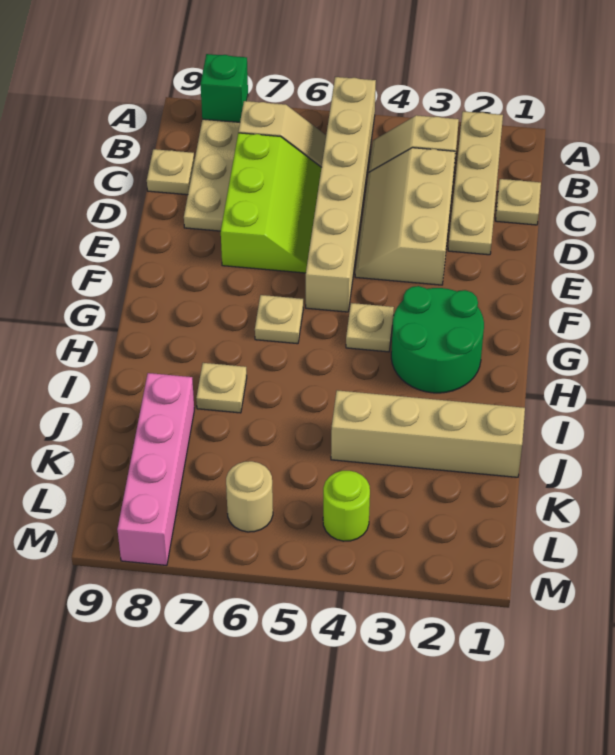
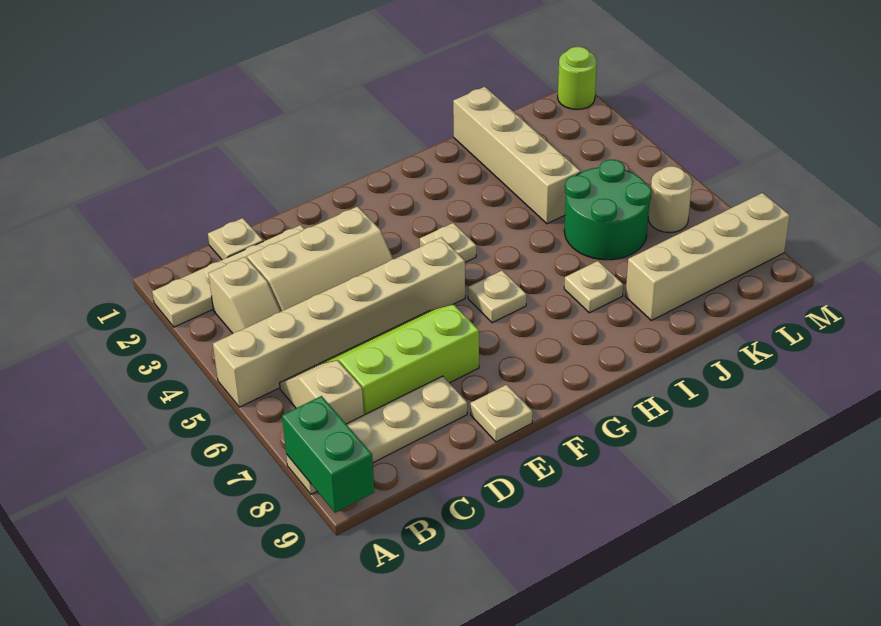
green brick A8 level 2 -> green brick A8:A9 level 2
tan plate C9 level 1 -> tan plate E9 level 1
green round brick G2:H3 level 1 -> green round brick J5:K6 level 1
pink brick J8:M8 level 1 -> tan brick J8:M8 level 1
lime round brick L4 level 1 -> lime round brick M1 level 1

